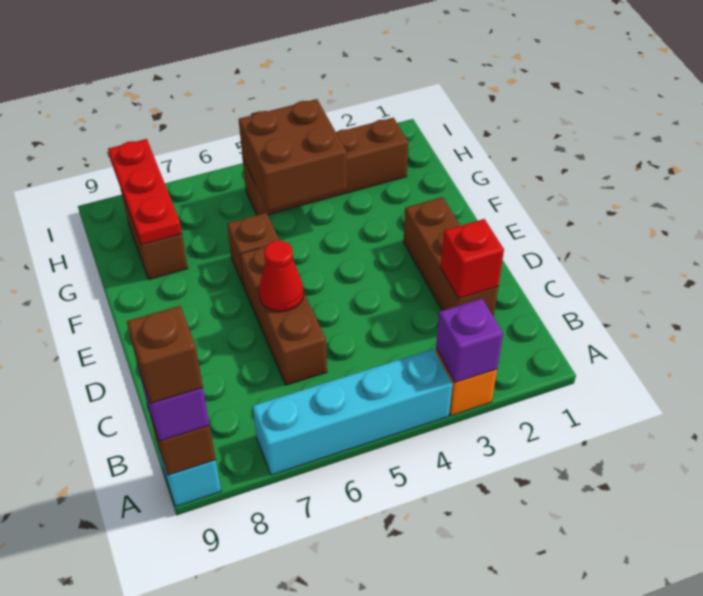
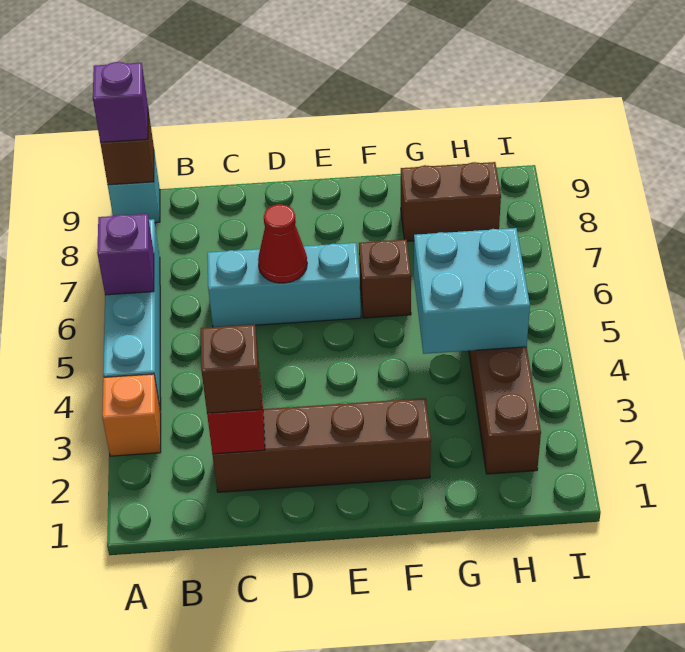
purple brick A3 level 2 -> purple brick A6 level 2
brown brick A9 level 4 -> brown brick C2 level 3
brown brick C2:E2 level 1 -> brown brick C2:F2 level 1
brown brick C6:E6 level 1 -> cyan brick C6:E6 level 1
brown brick G4:H5 level 2 -> cyan brick G4:H5 level 2
red plate G8:I8 level 2 -> none

